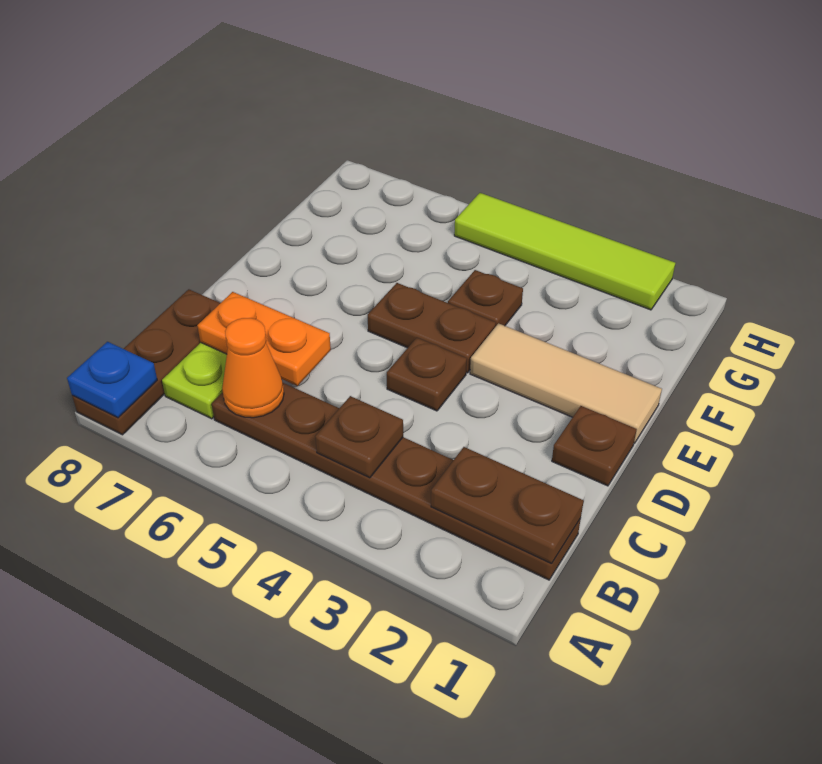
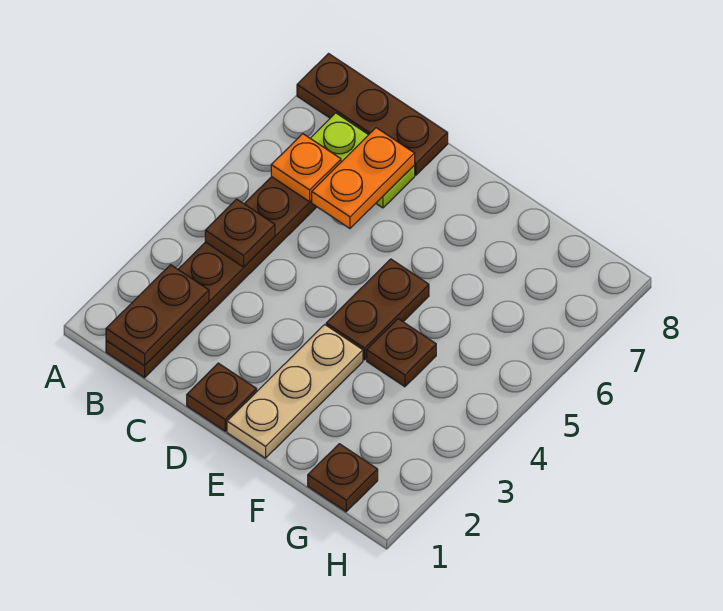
blue plate A8 level 2 -> none
orange cone B6 level 2 -> orange plate B6 level 2
brown plate D4 level 1 -> brown plate G1 level 1
tan tile E1:E3 level 1 -> tan plate E1:E3 level 1
lime tile H2:H5 level 1 -> none

